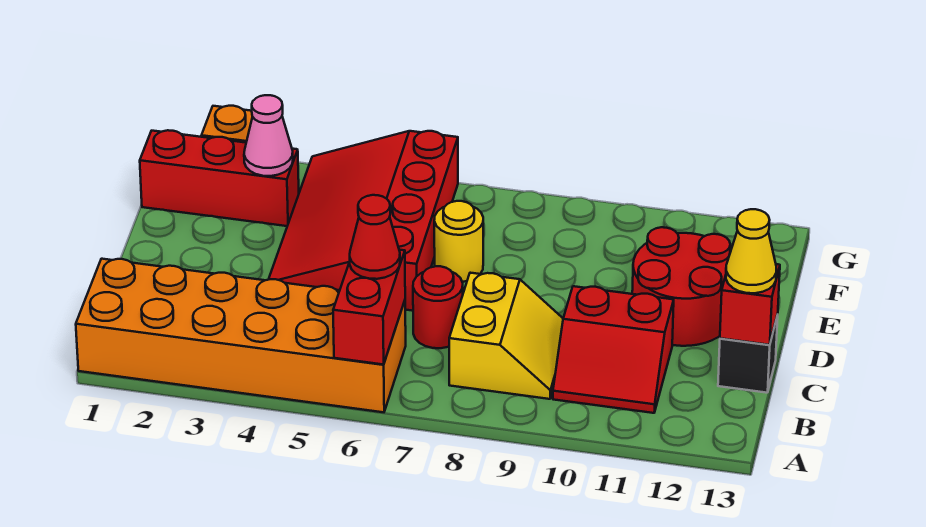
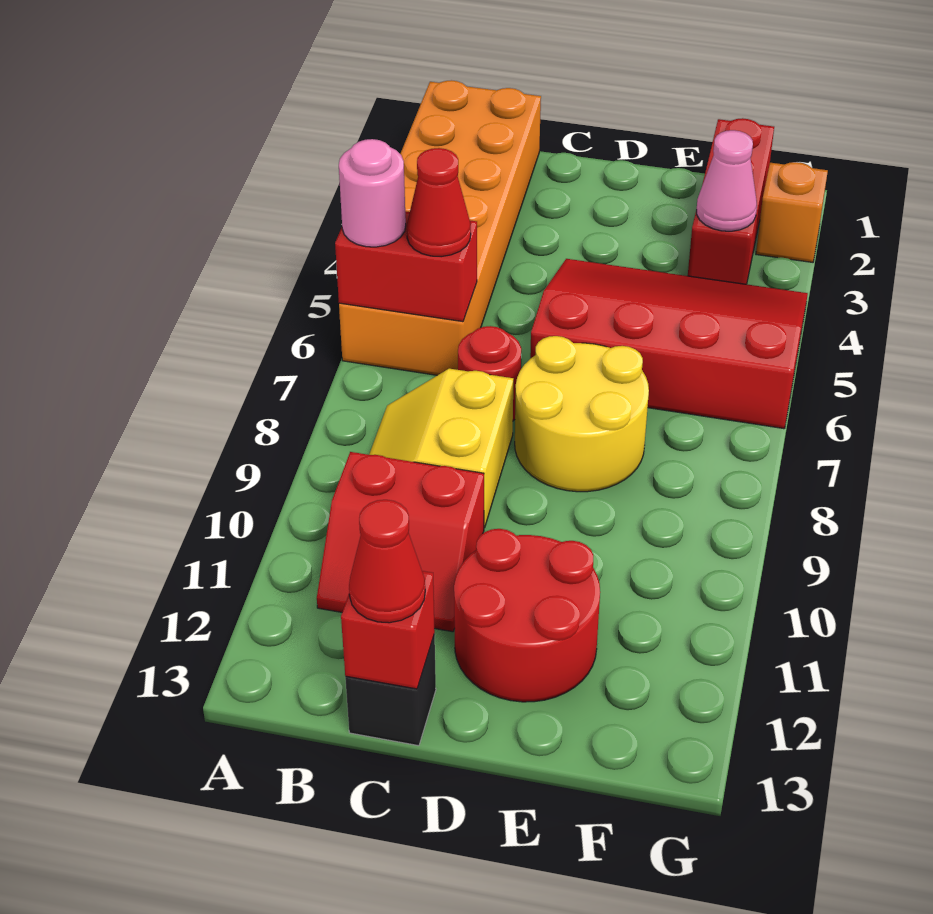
none -> pink round brick A6 level 3
yellow slope B8:C9 level 1 top 8 -> yellow slope B8:C9 level 1 top C
red slope B10:C11 level 1 top C -> red slope B10:C11 level 1 top 10
yellow cone C13 level 3 -> red cone C13 level 3
yellow round brick E7 level 1 -> yellow round brick D7:E8 level 1

